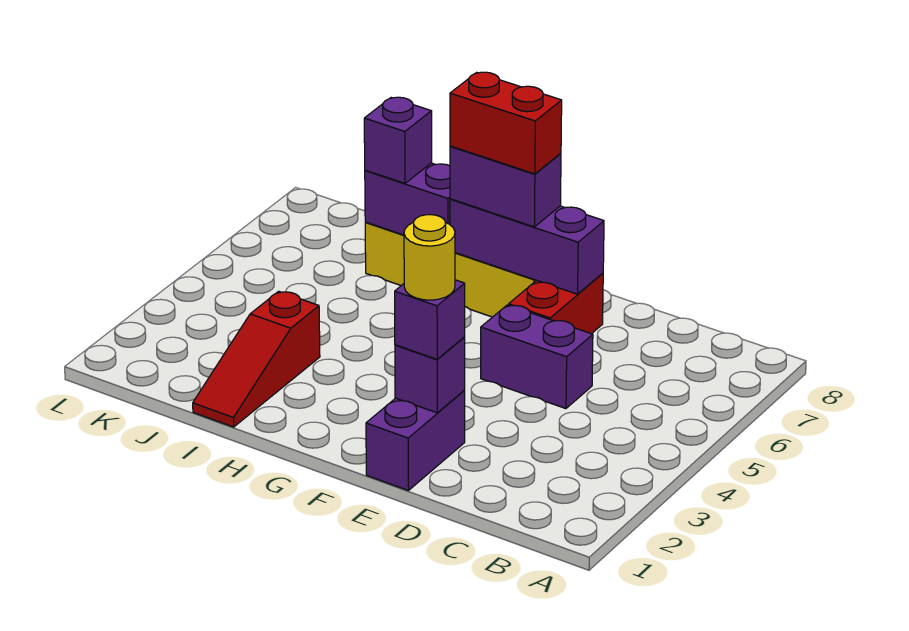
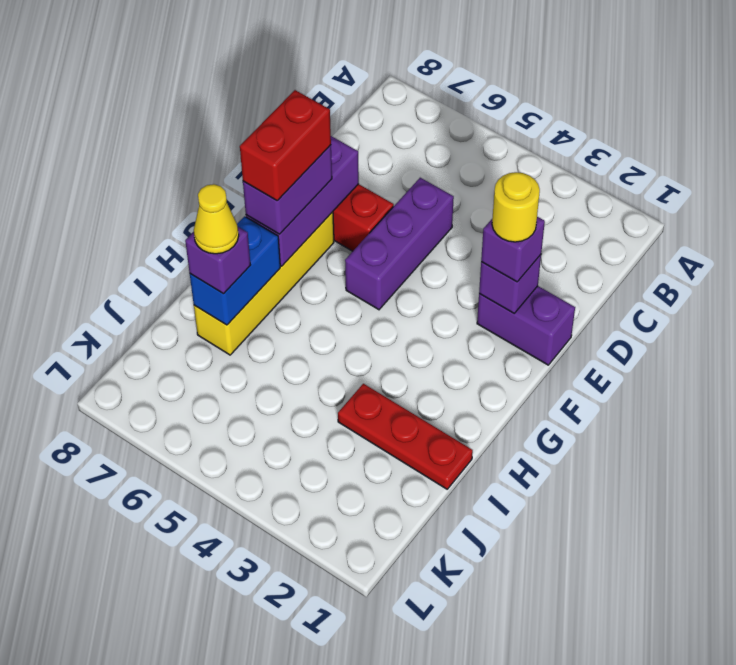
purple brick D5:E5 level 1 -> purple brick D5:F5 level 1
purple brick H7:I7 level 2 -> blue brick H7:I7 level 2
red slope I1:I3 level 1 top 3 -> red plate I1:I3 level 1
none -> yellow cone I7 level 4

